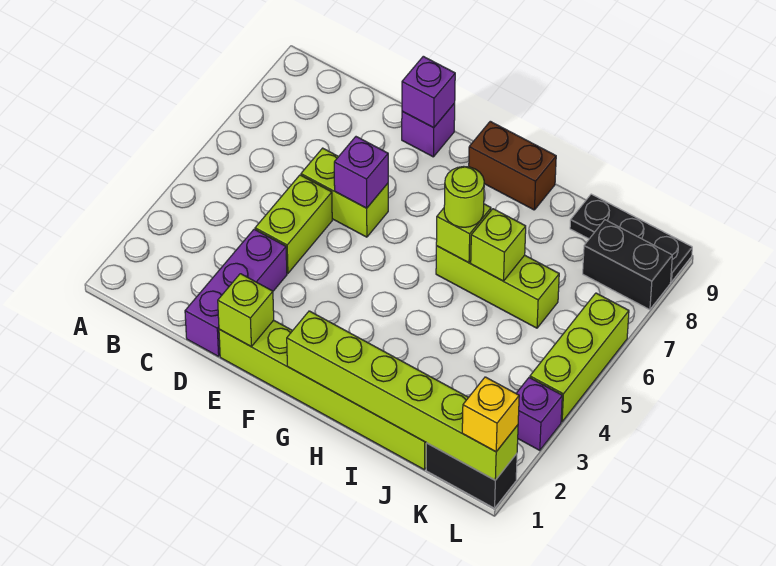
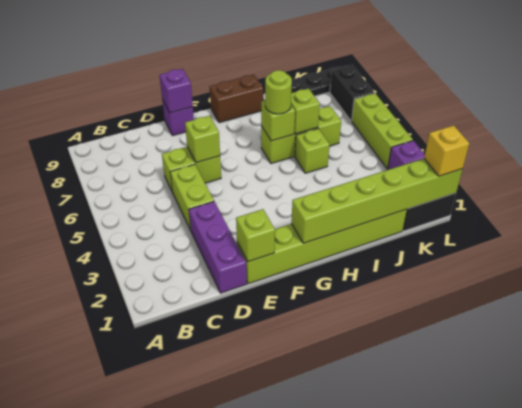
purple brick E6 level 2 -> lime brick E6 level 2
none -> lime brick I5 level 1
black brick K8:L8 level 1 -> black brick L7:L8 level 1

